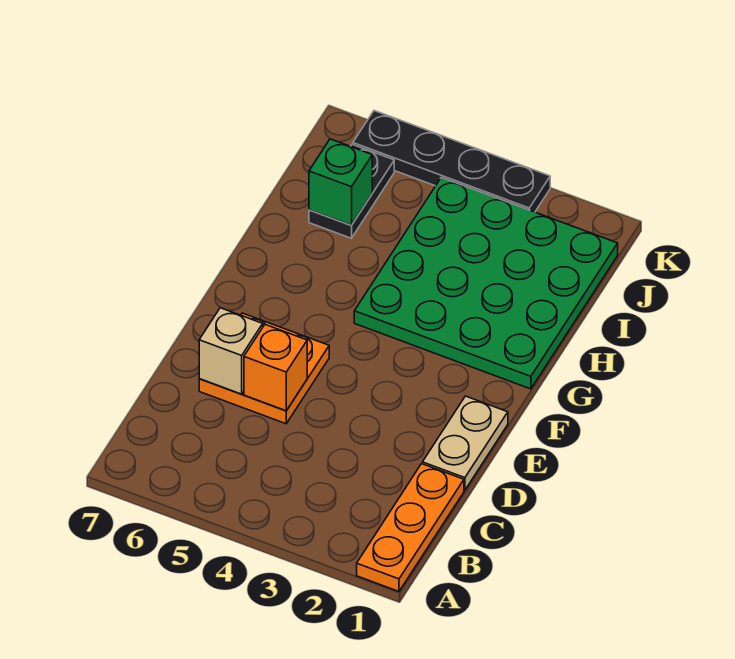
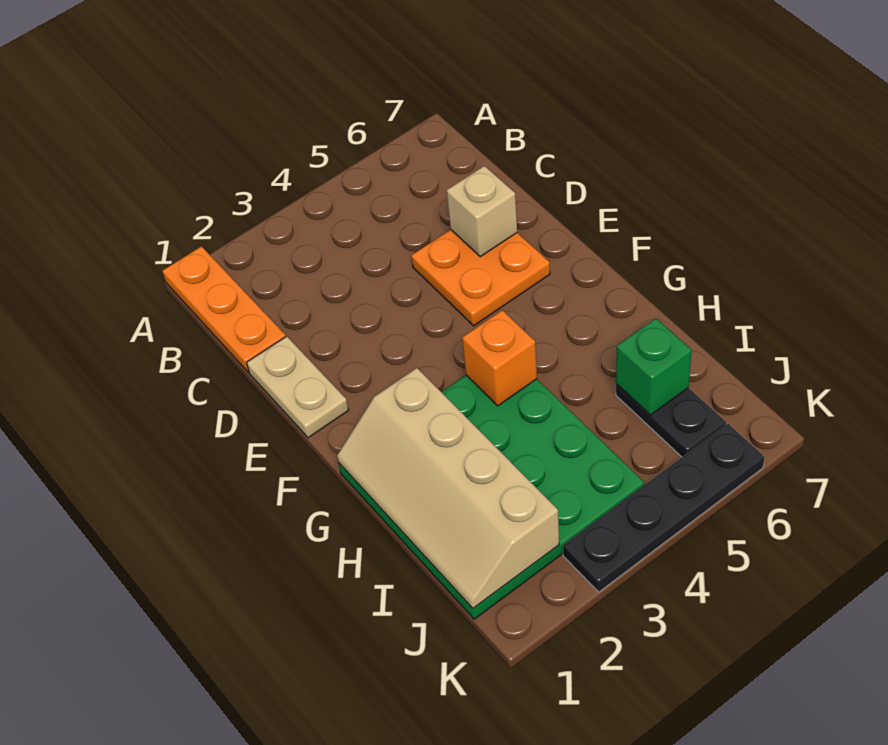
orange brick D5 level 2 -> orange brick G4 level 2
none -> tan slope G1:J2 level 2 top 2

